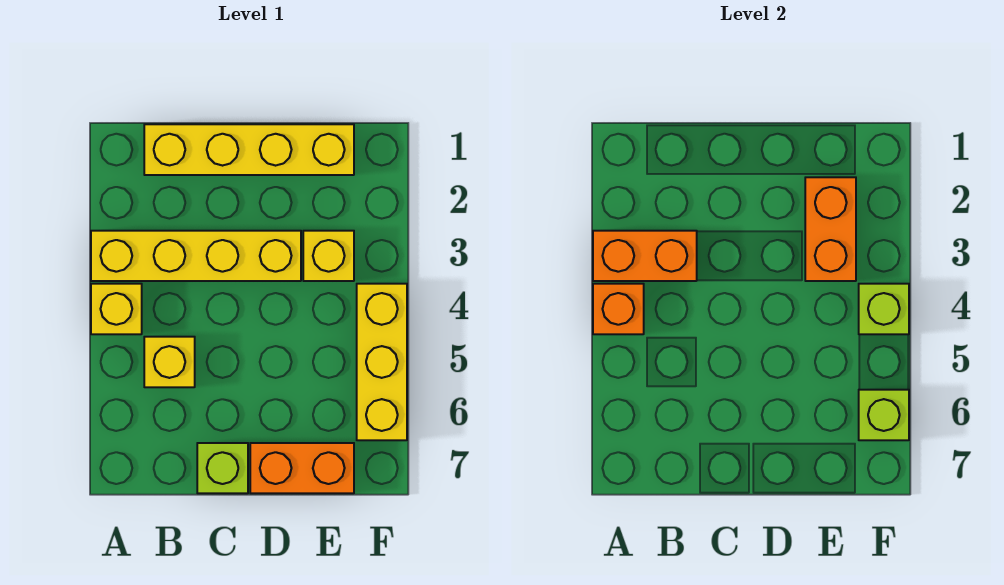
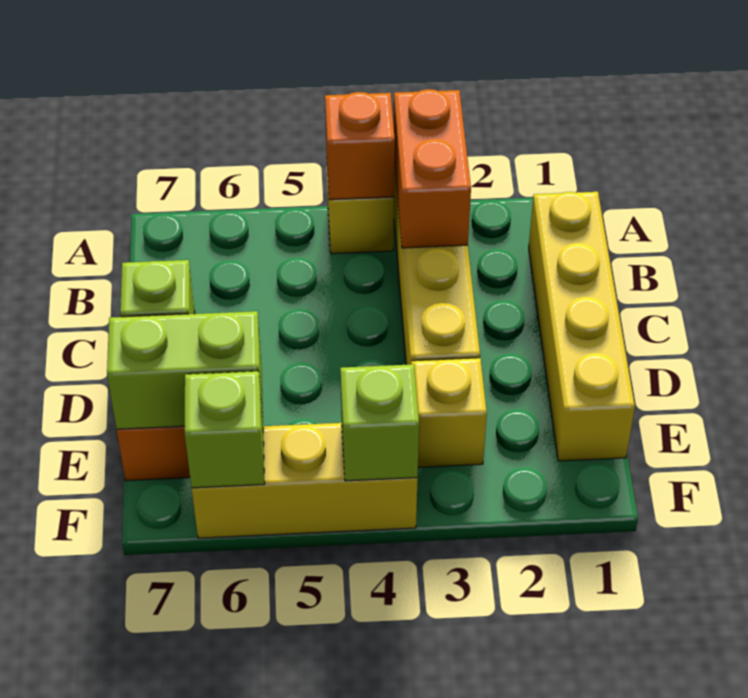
yellow brick B5 level 1 -> none
orange brick E2:E3 level 2 -> none
none -> lime brick E6:E7 level 2

